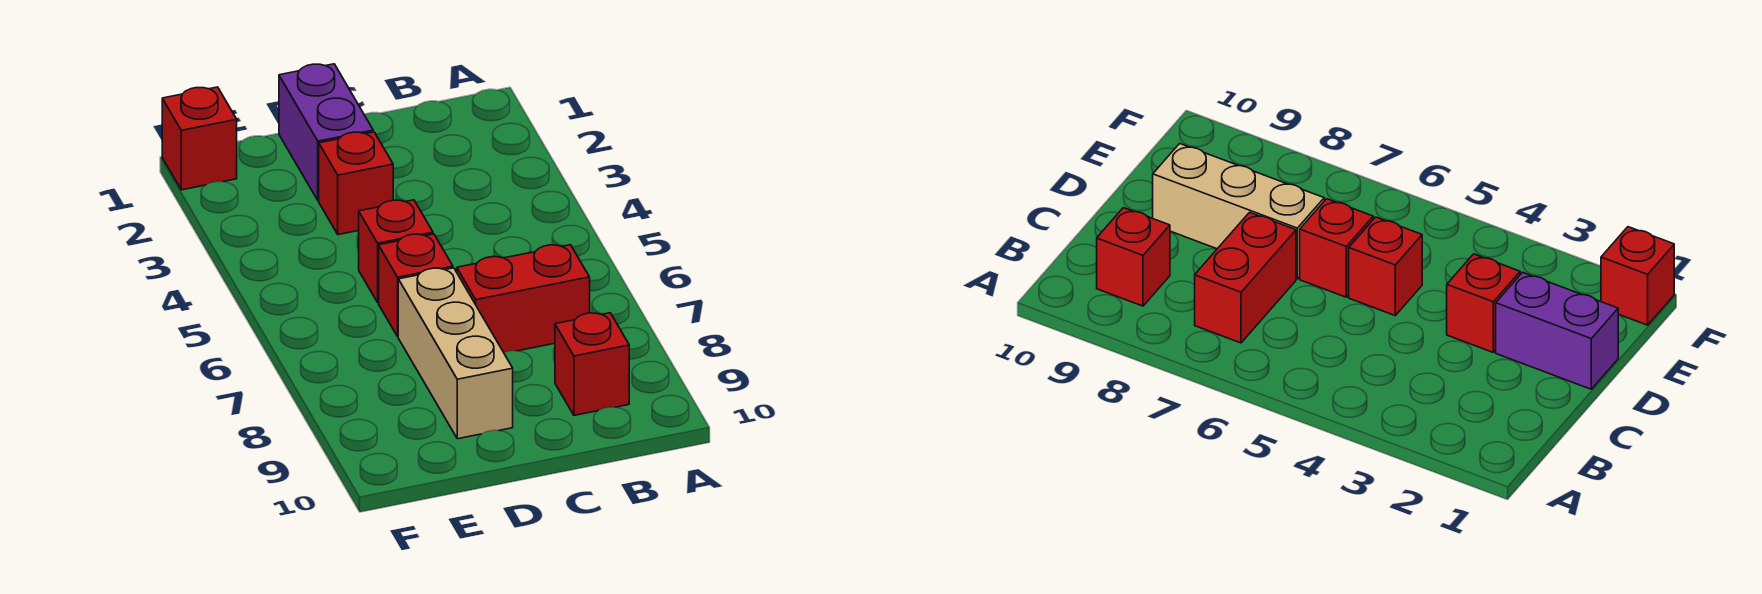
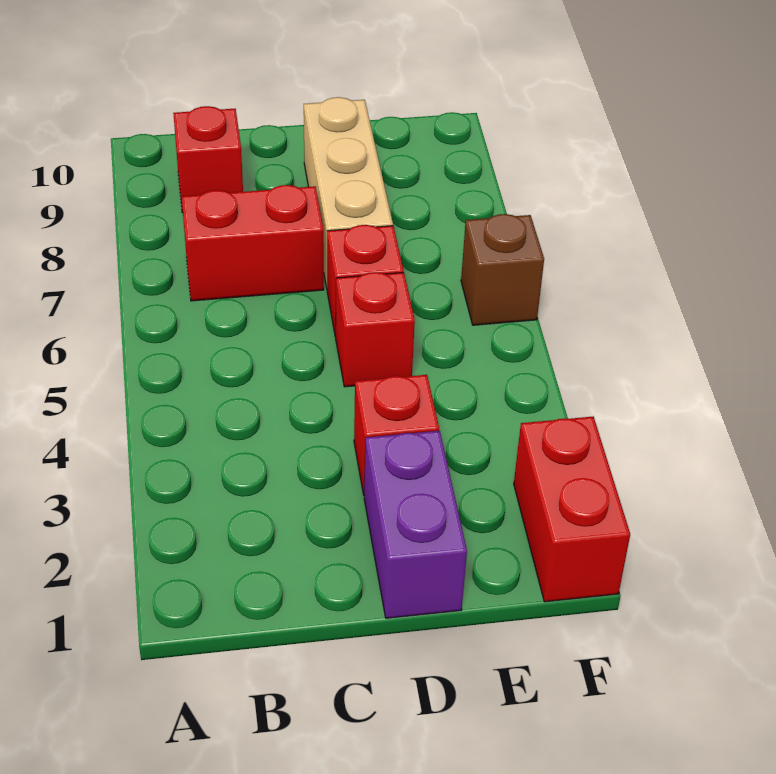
red brick F1 level 1 -> red brick F1:F2 level 1
none -> brown brick F6 level 1

